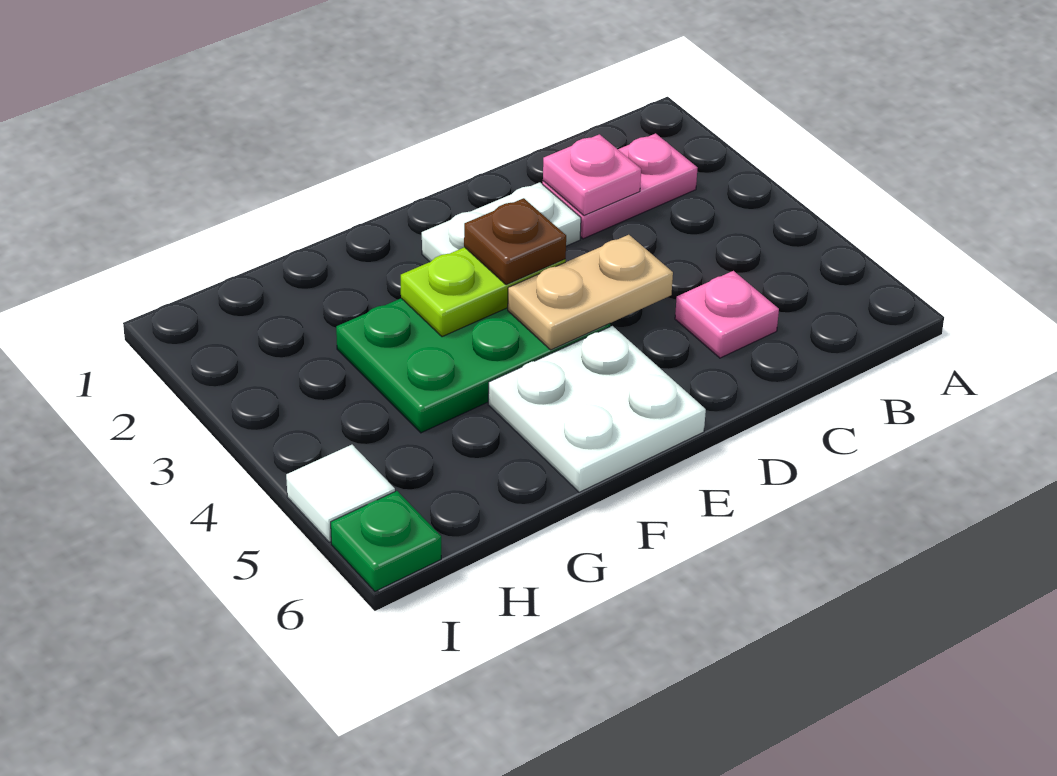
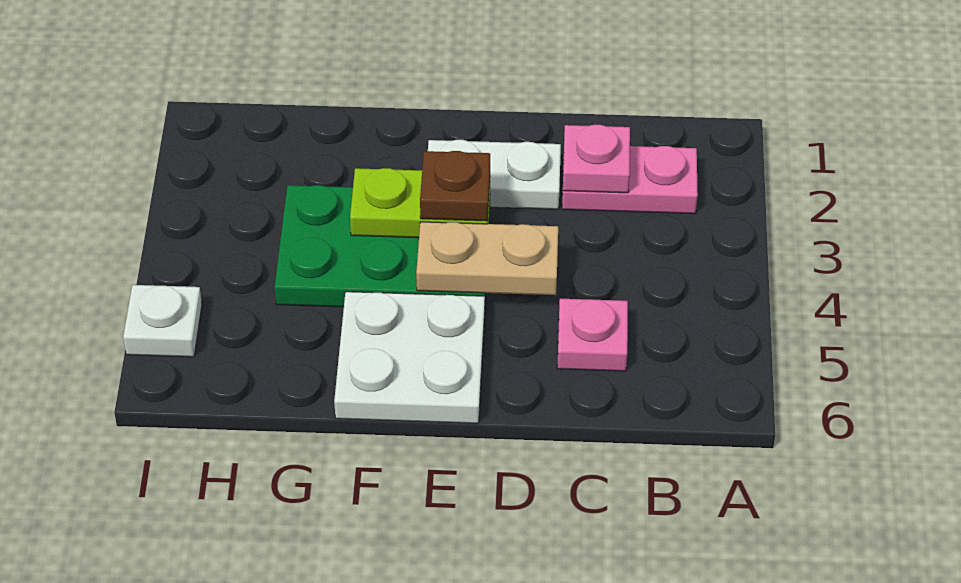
white tile I5 level 1 -> white plate I5 level 1
green plate I6 level 1 -> none

